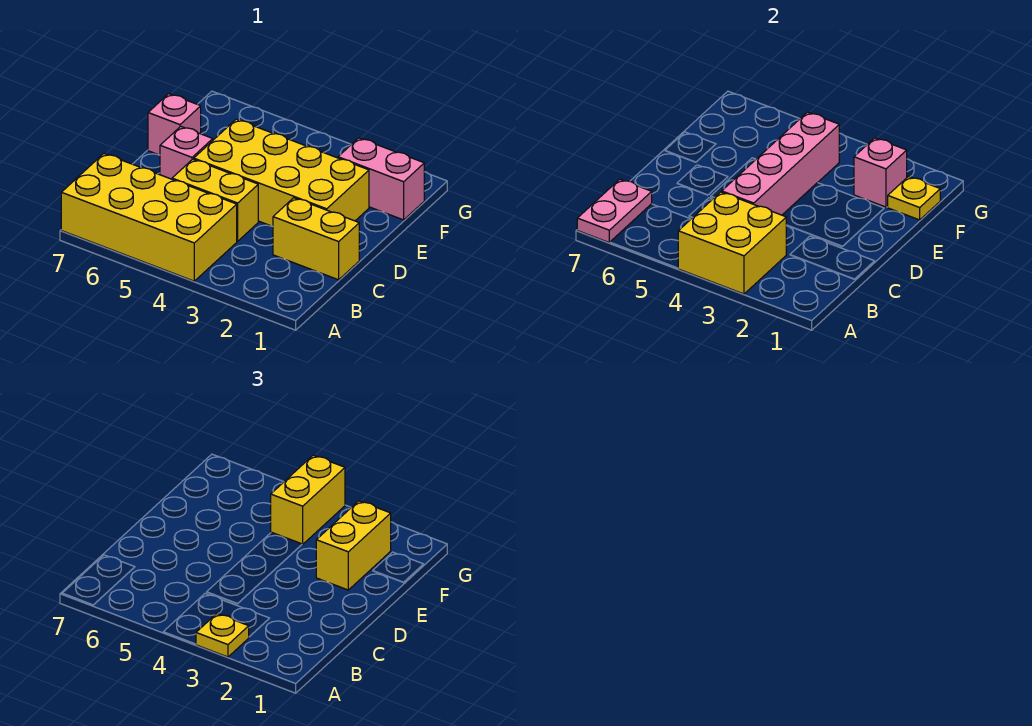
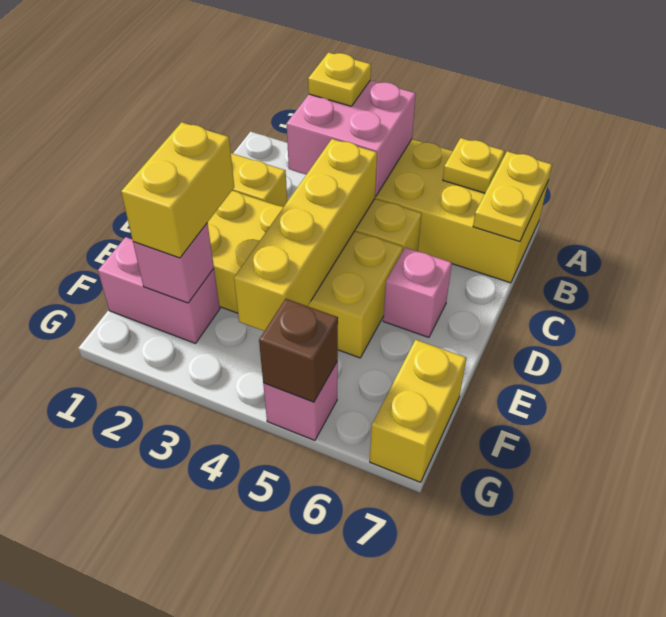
yellow brick A3:B4 level 2 -> pink brick A3:B4 level 2
pink plate A7:B7 level 2 -> yellow plate A7:B7 level 2
pink brick C4:F4 level 2 -> yellow brick C4:F4 level 2
pink brick E7 level 1 -> pink brick G5 level 1
yellow plate F1 level 2 -> yellow plate A6 level 2
yellow brick F4:G4 level 3 -> yellow brick F7:G7 level 1
none -> brown brick G5 level 2

